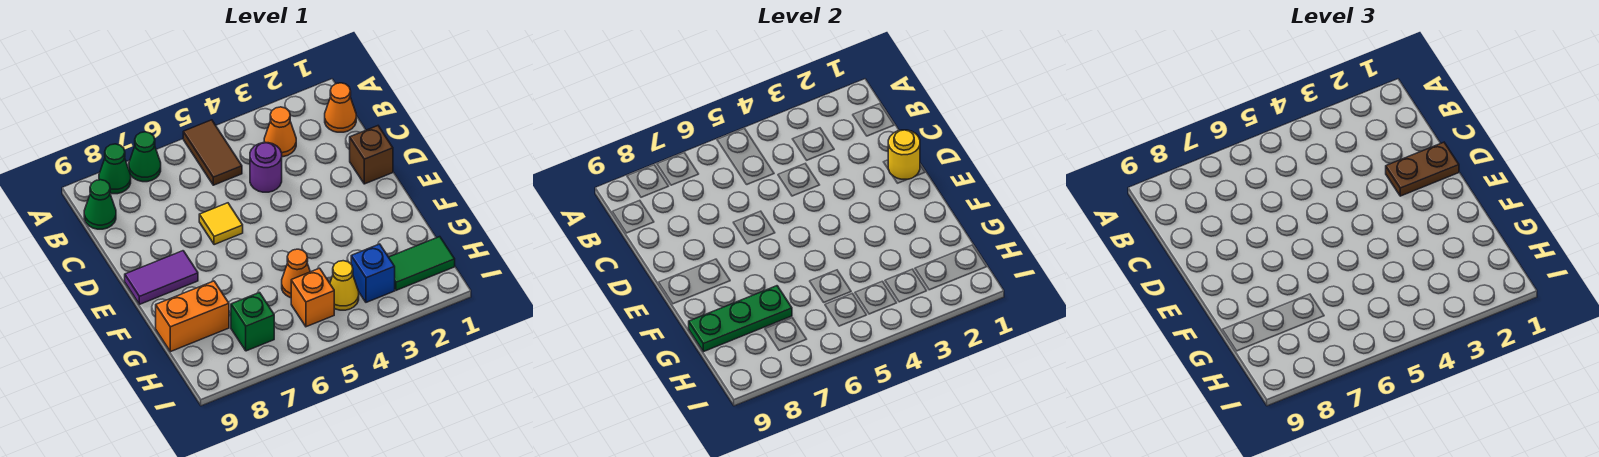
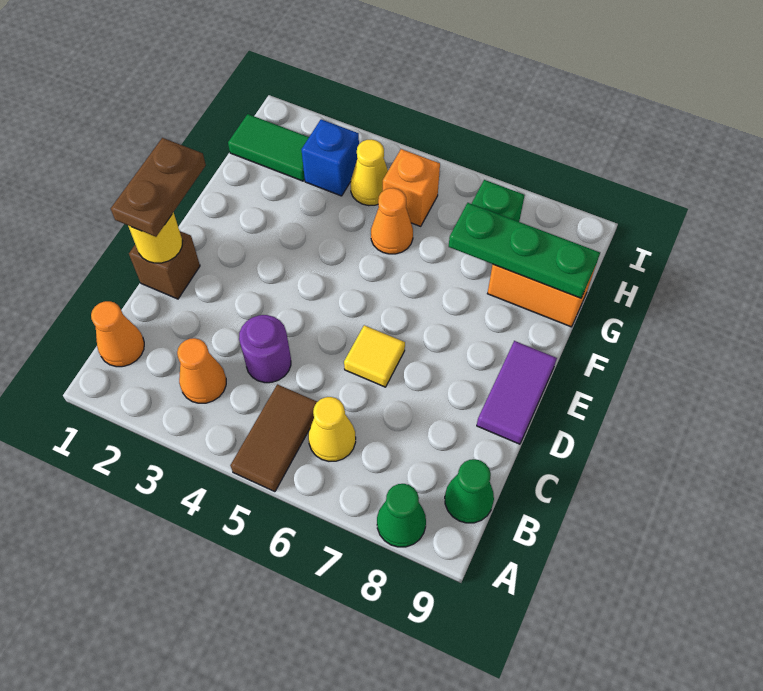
green cone A7 level 1 -> none
none -> yellow cone B6 level 1
brown plate D1:D2 level 3 -> brown plate D1:E1 level 3
purple tile E8:E9 level 1 -> purple tile D9:E9 level 1

